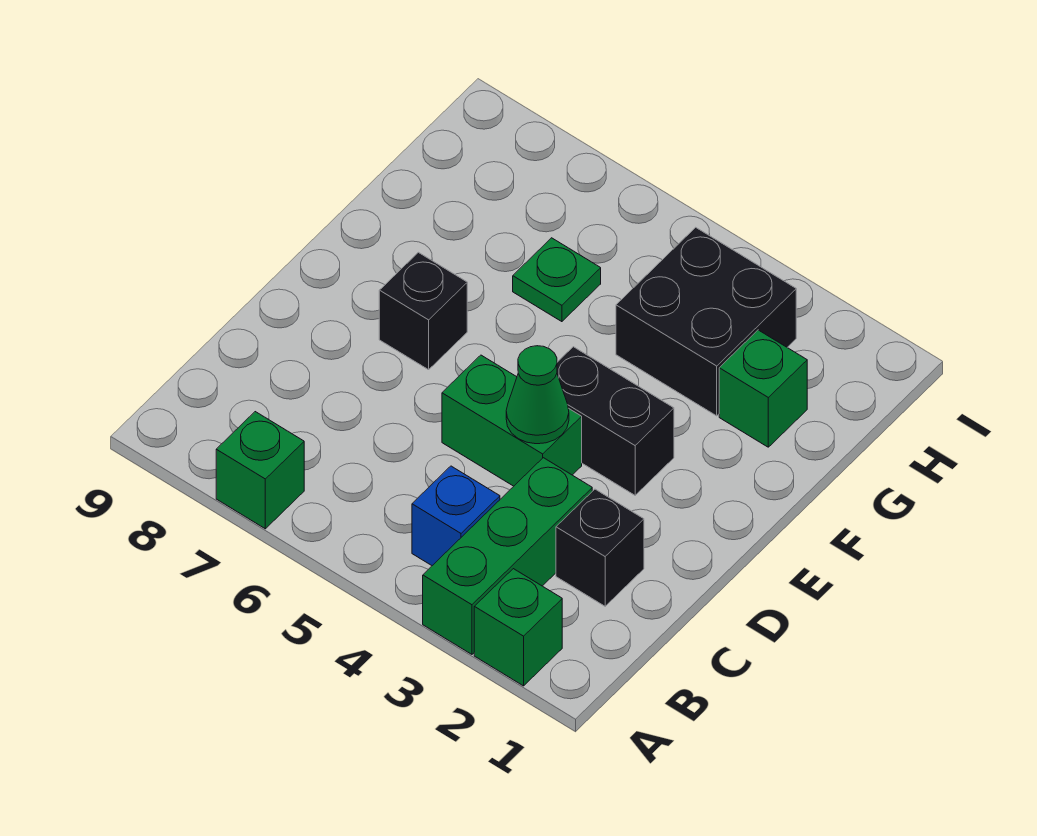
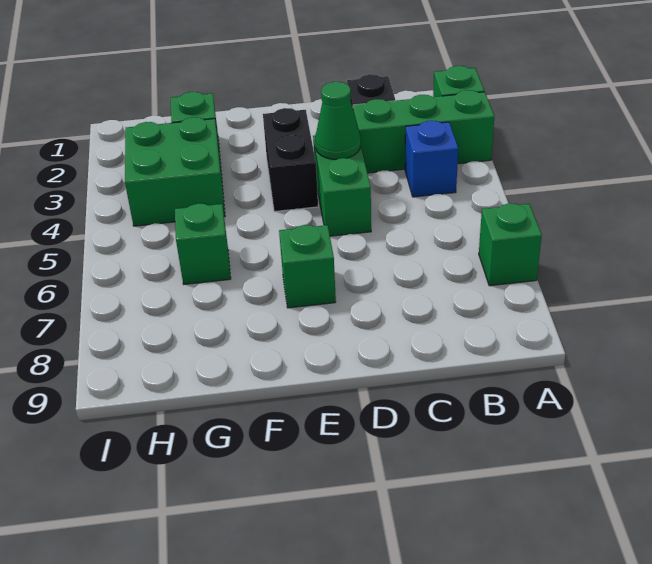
black brick E7 level 1 -> green brick E7 level 1
black brick G3:H4 level 1 -> green brick G3:H4 level 1
green plate G6 level 1 -> green brick G6 level 1

